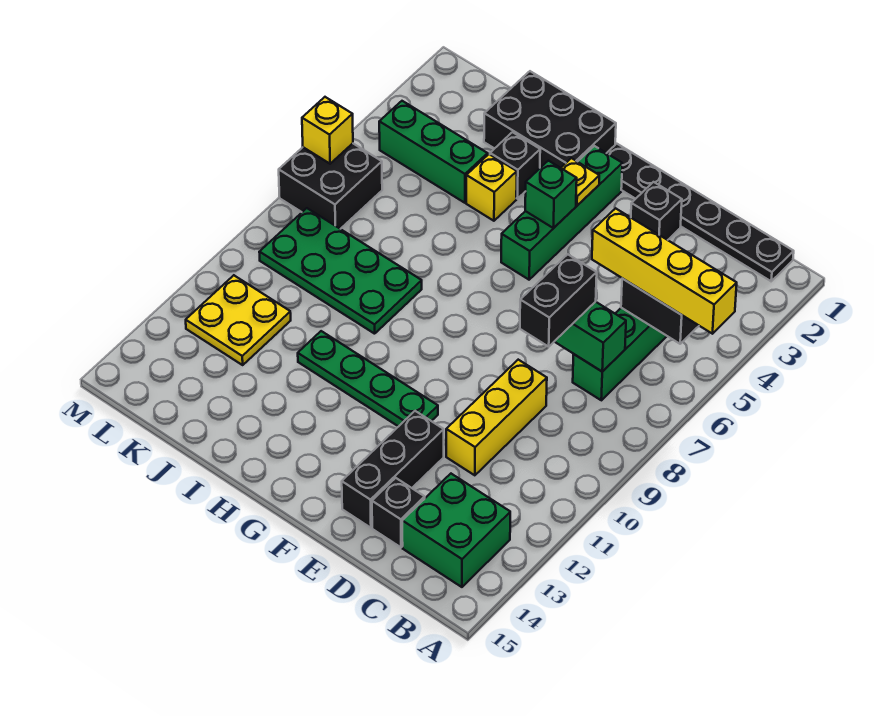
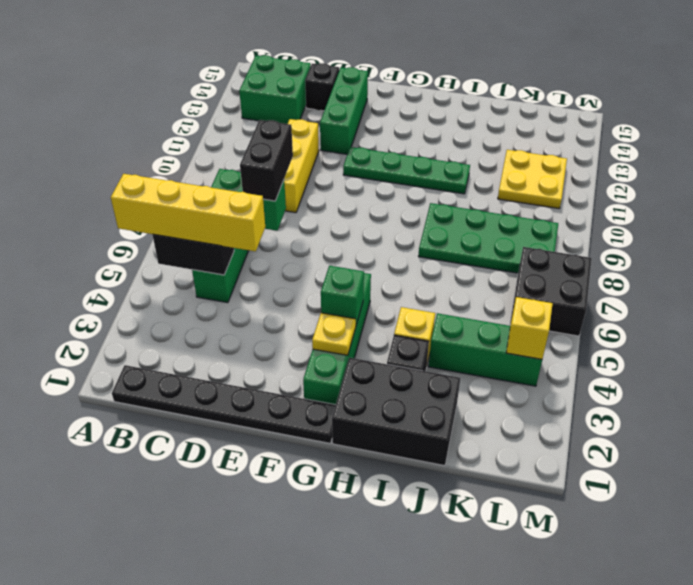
black brick E2 level 1 -> none
black brick E12:E14 level 1 -> green brick E12:E14 level 1
yellow brick M6 level 2 -> yellow brick L4 level 2

